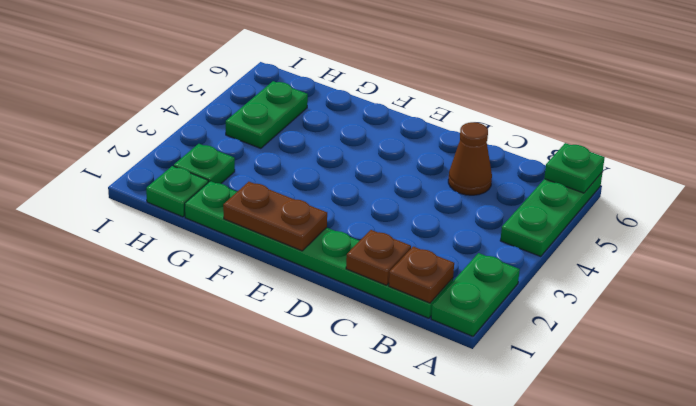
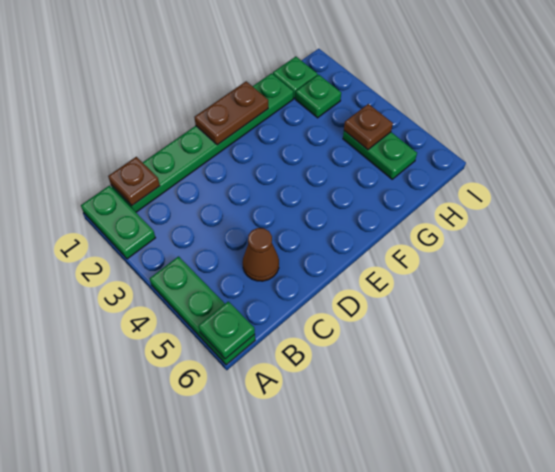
brown plate C1 level 2 -> brown plate H4 level 2

